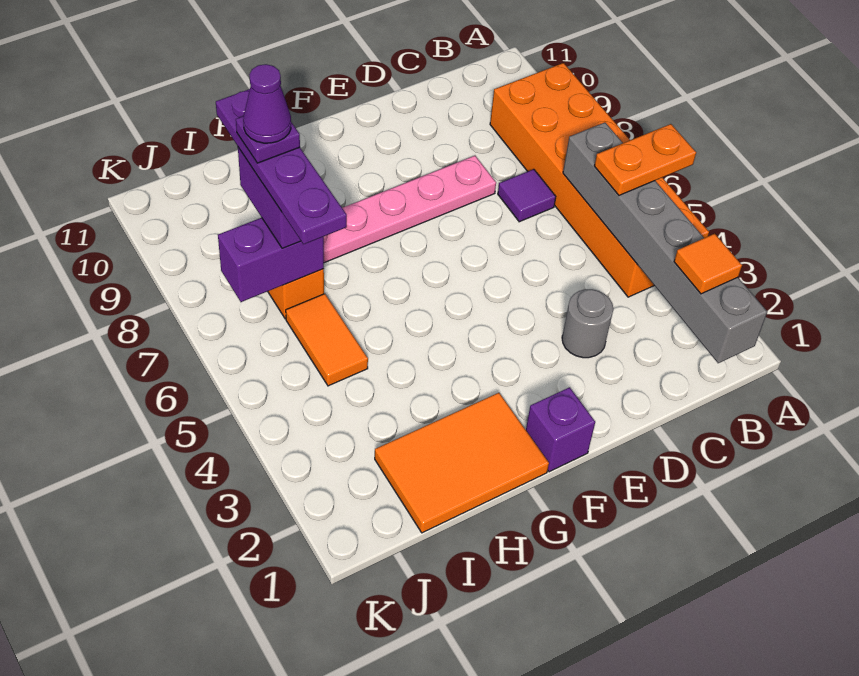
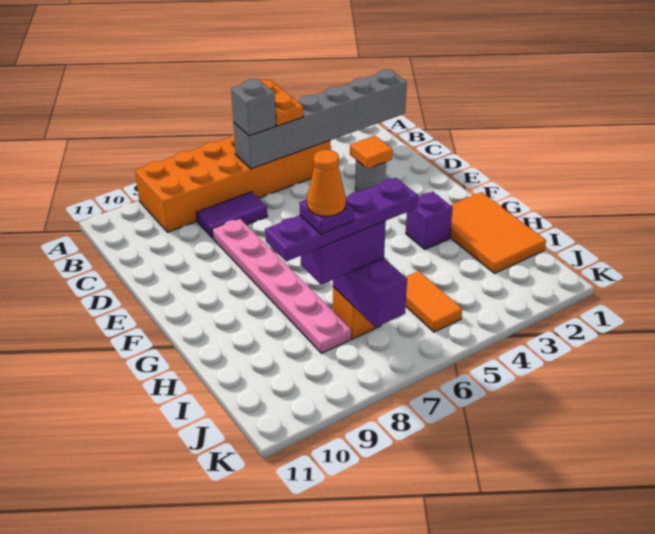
orange tile B2 level 3 -> orange tile D3 level 2
none -> grey brick B6 level 3
purple tile C7 level 1 -> purple tile C7:C8 level 1
purple brick F1 level 1 -> purple brick G3 level 1
orange tile I5:I6 level 1 -> orange tile I5:J5 level 1
purple cone I8 level 6 -> orange cone I8 level 6

